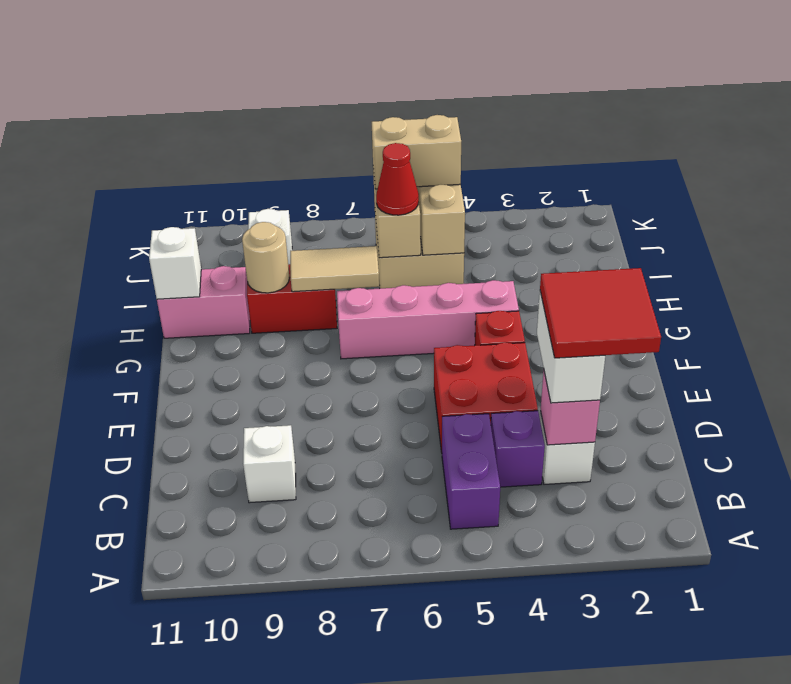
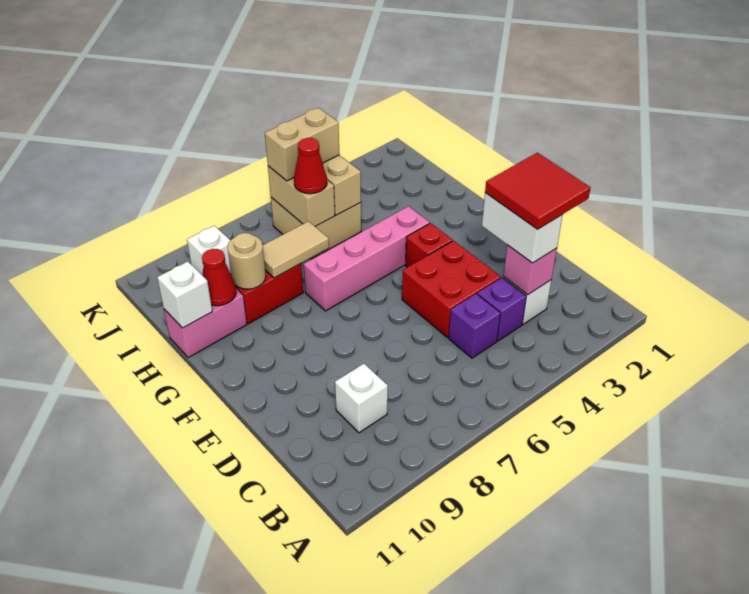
purple brick B5:C5 level 1 -> purple brick C5 level 1
none -> red cone H10 level 2

